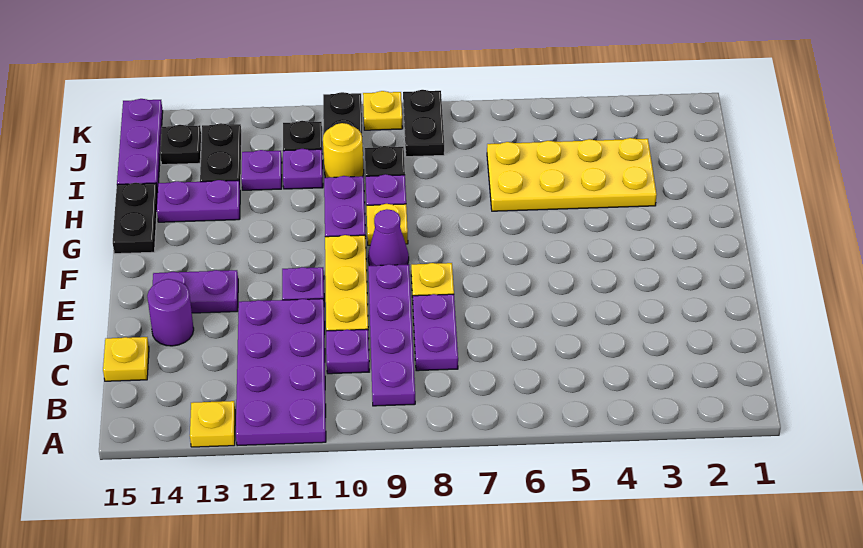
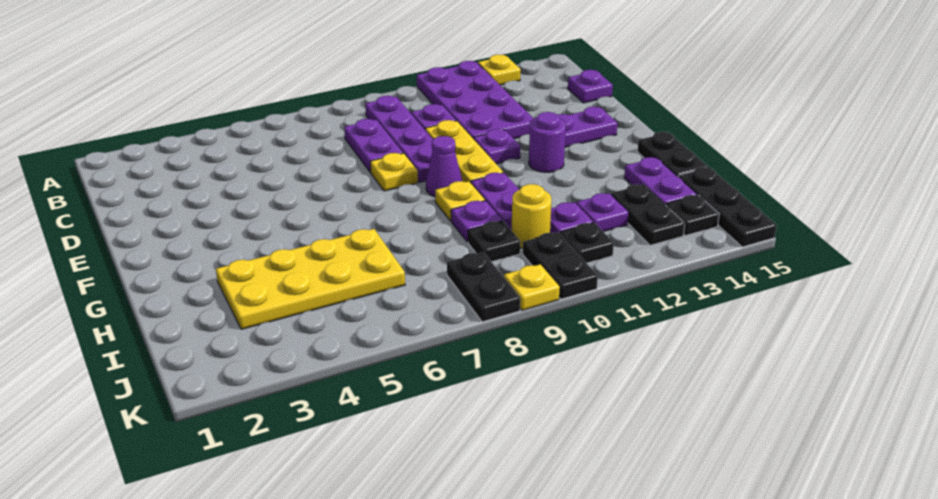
yellow plate C15 level 1 -> purple plate C15 level 1
purple round brick D14 level 1 -> purple round brick F12 level 1
purple plate H13:H14 level 1 -> purple plate H14:I14 level 1
purple plate I15:K15 level 1 -> black plate I15:K15 level 1

